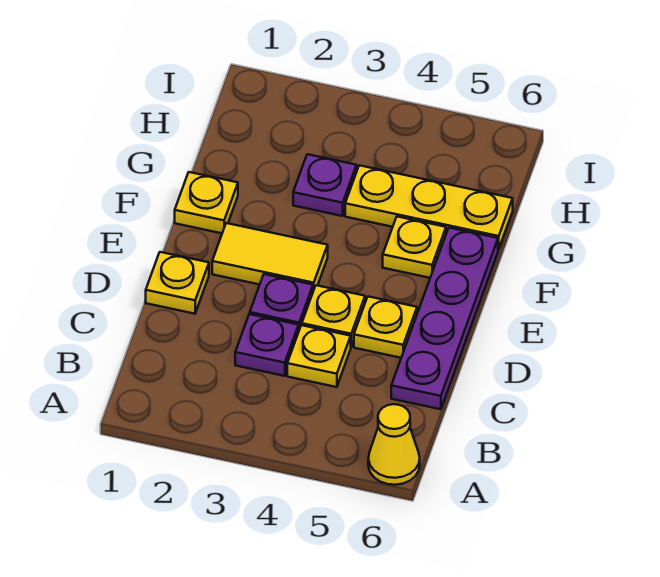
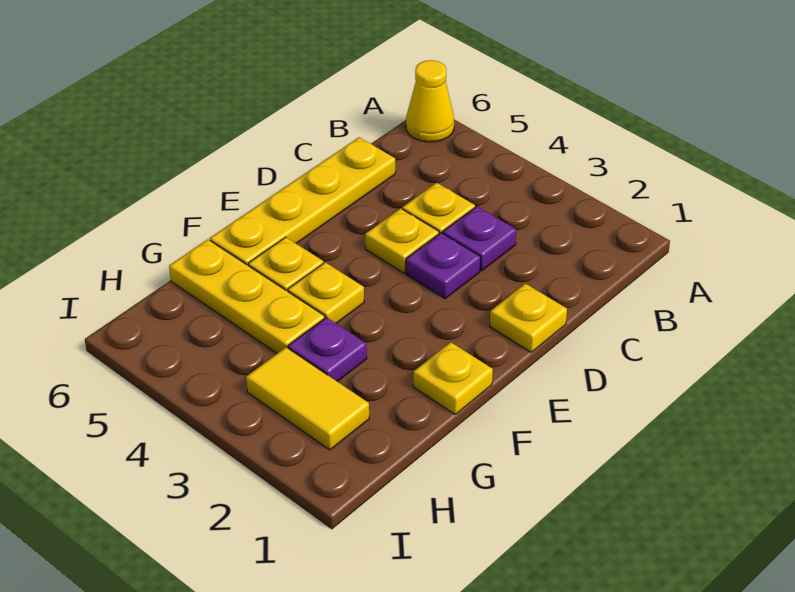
purple plate C6:F6 level 1 -> yellow plate C6:F6 level 1
yellow plate D5 level 1 -> yellow plate F4 level 1
yellow tile E2:E3 level 1 -> yellow tile H2:H3 level 1

